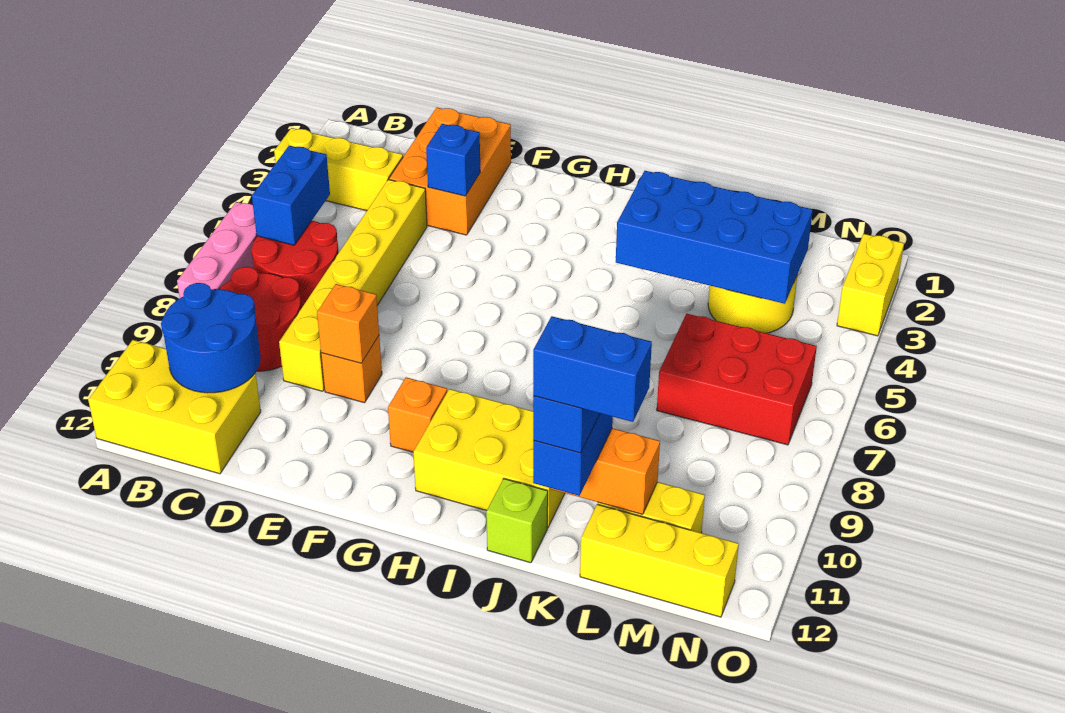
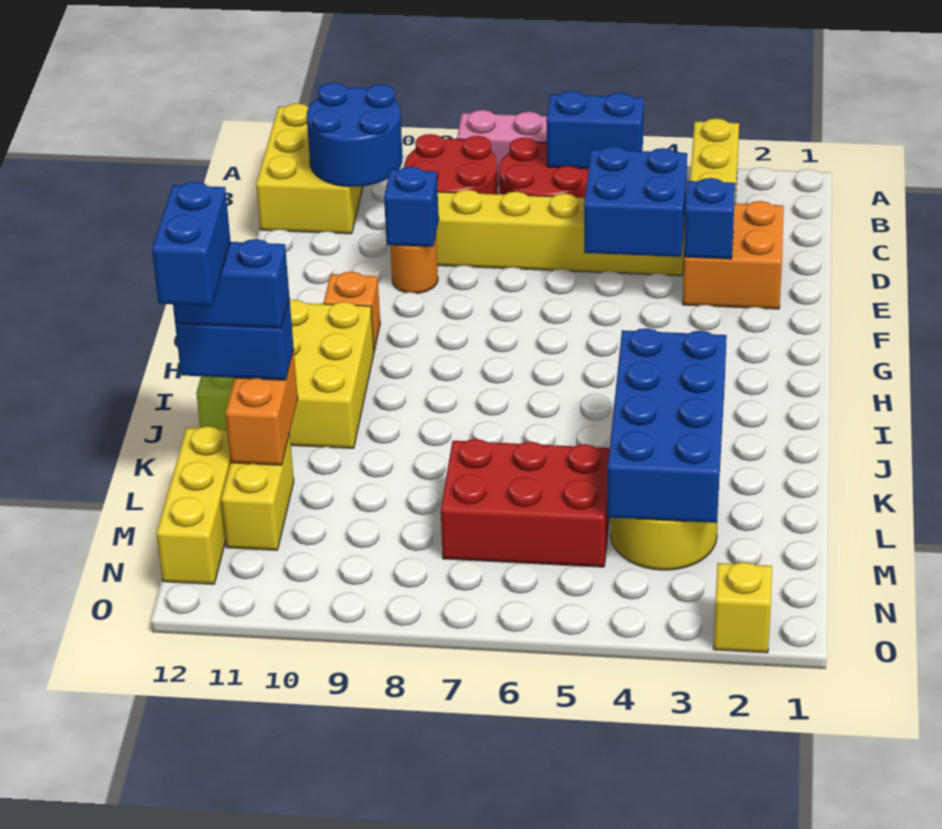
orange brick D1:E3 level 1 -> orange brick D2:E3 level 1
none -> blue brick D4:E5 level 2
orange brick E9 level 1 -> orange round brick E9 level 1
orange brick E9 level 2 -> blue brick E9 level 2
red brick L6:N7 level 1 -> red brick L5:M7 level 1
yellow brick O2:O3 level 1 -> yellow brick O2 level 1

